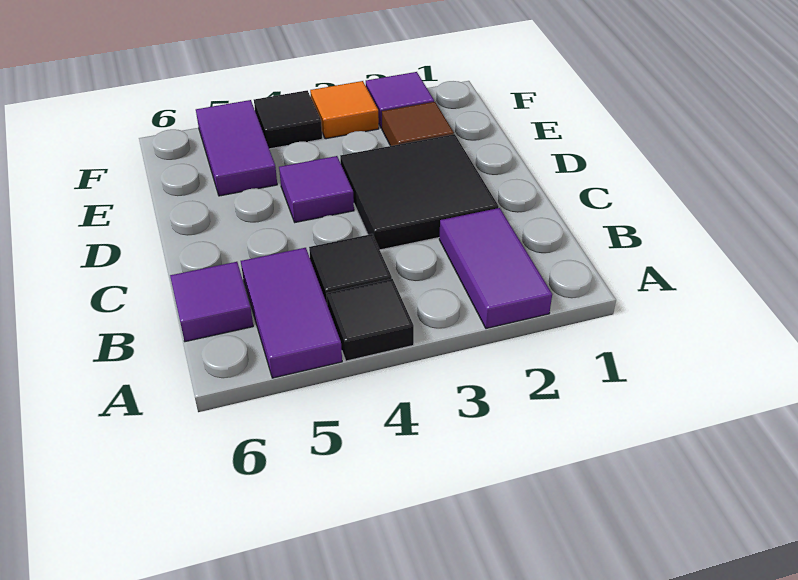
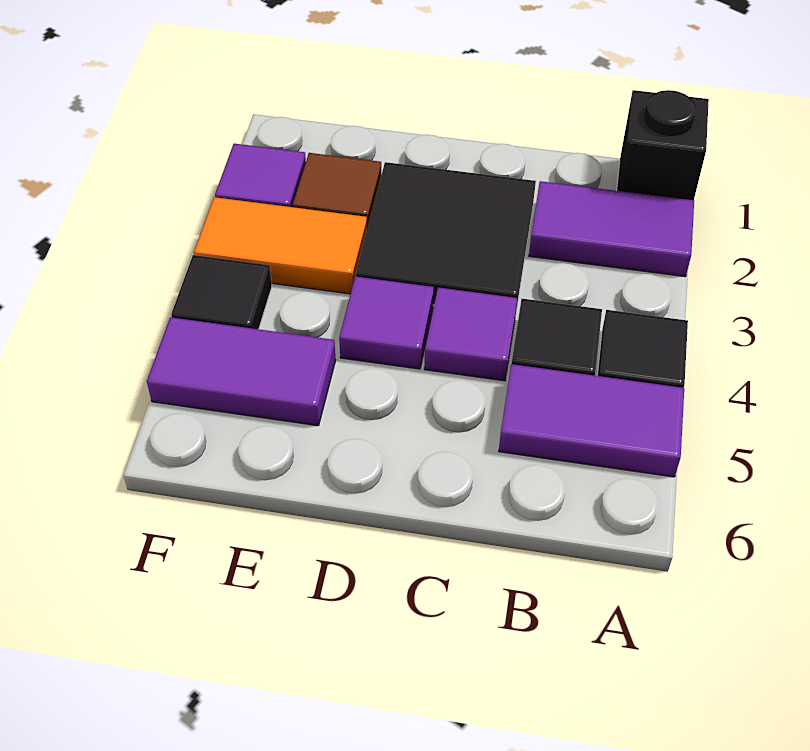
none -> black brick A1 level 1
purple tile B6 level 1 -> purple tile C4 level 1
orange tile F3 level 1 -> orange tile E3:F3 level 1

